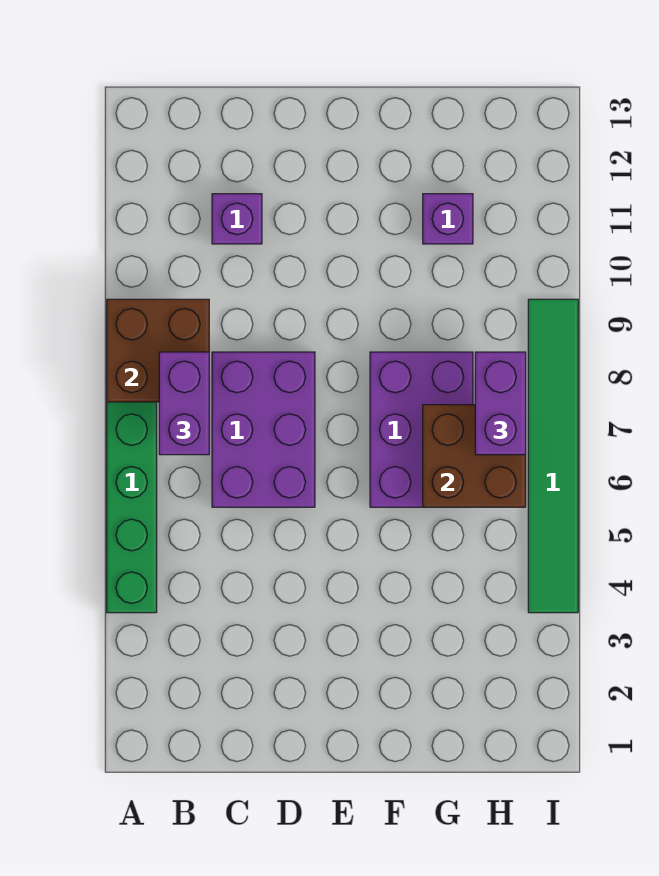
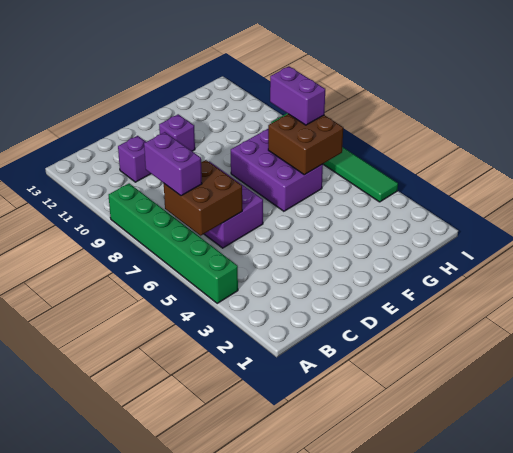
brown brick A8:B9 level 2 -> brown brick B6:C7 level 2
purple brick G11 level 1 -> purple brick E11 level 1

